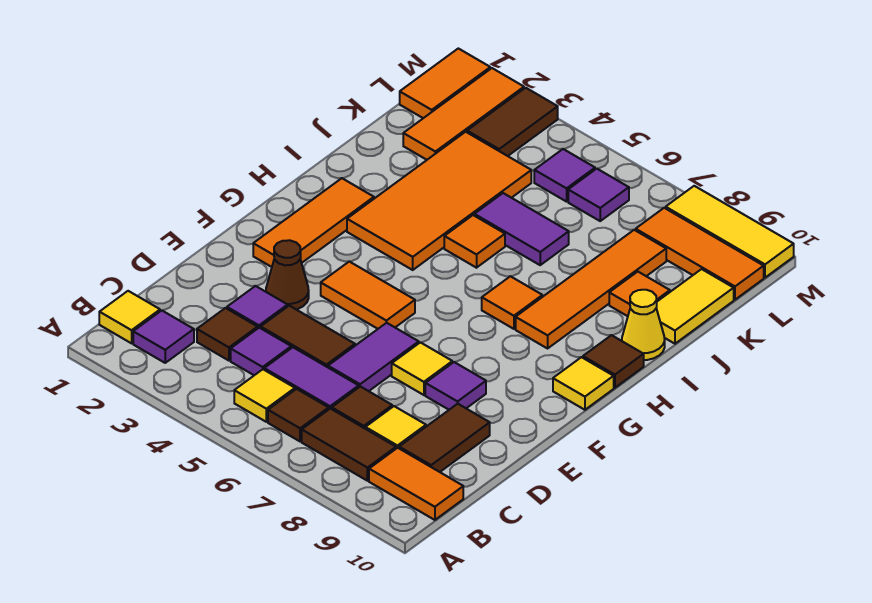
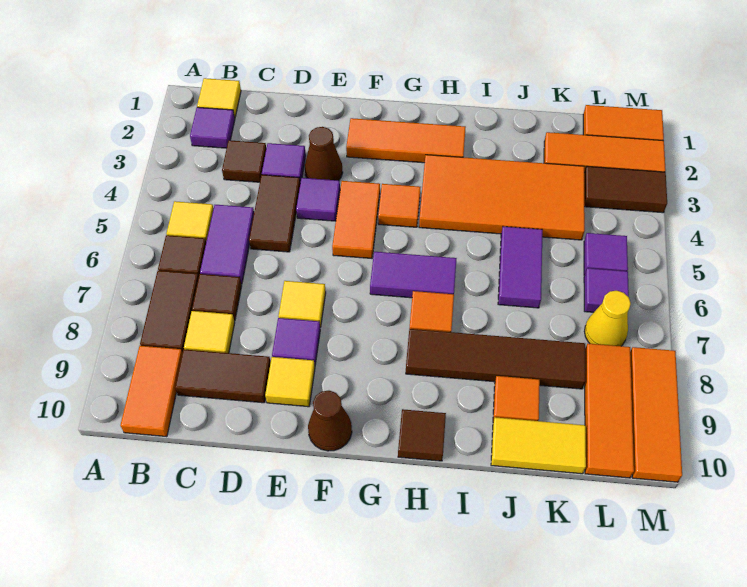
purple tile C4 level 1 -> purple tile E4 level 1
purple tile D6:E6 level 1 -> purple tile G6:H6 level 1
none -> brown cone F10 level 1
yellow tile G10 level 1 -> yellow tile E9 level 1
orange tile H8:K8 level 1 -> brown tile H8:K8 level 1
orange tile I5 level 1 -> orange tile G4 level 1
yellow cone I10 level 1 -> yellow cone L7 level 1
yellow tile M8:M10 level 1 -> orange tile M8:M10 level 1

